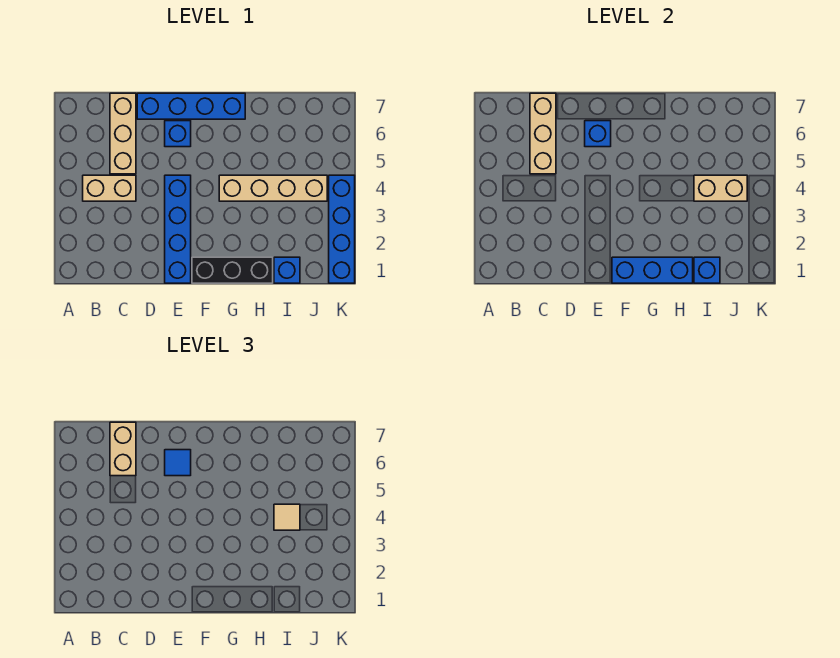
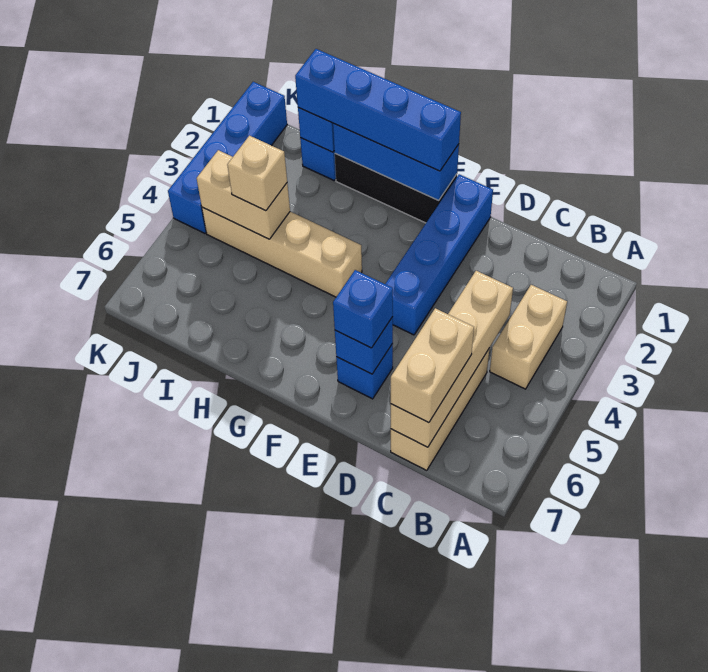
tan brick B4:C4 level 1 -> tan brick B3:B4 level 1
tan brick C5:C7 level 2 -> tan brick C4:C7 level 2
blue brick D7:G7 level 1 -> blue brick F1:I1 level 3
blue tile E6 level 3 -> blue brick E6 level 3
tan tile I4 level 3 -> tan brick I4 level 3

